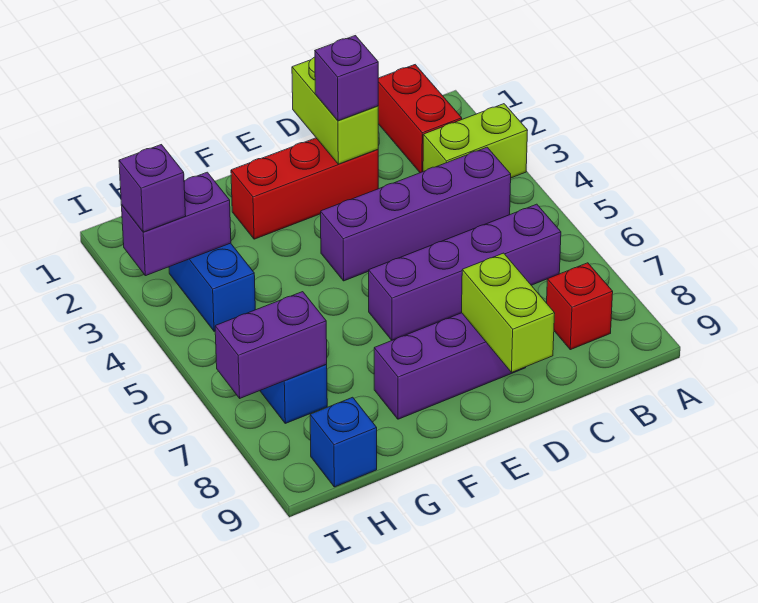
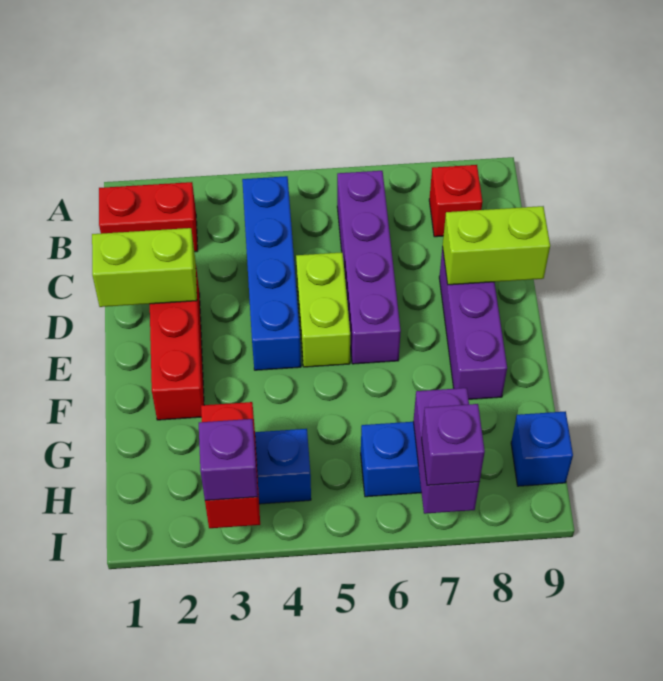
lime brick A3:B3 level 1 -> lime brick D5:E5 level 1
purple brick B4:E4 level 1 -> blue brick B4:E4 level 1
purple brick D2 level 3 -> purple brick I7 level 3
purple brick H3:I3 level 2 -> red brick H3:I3 level 2

